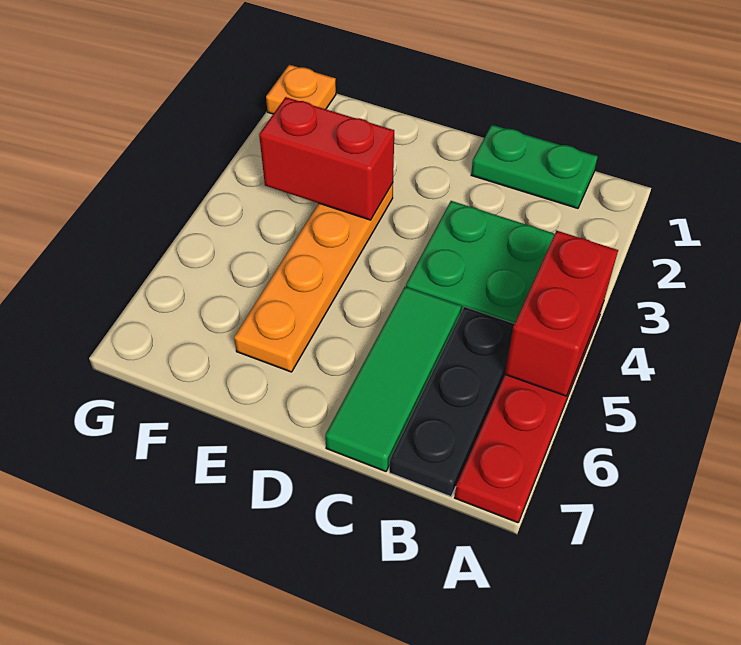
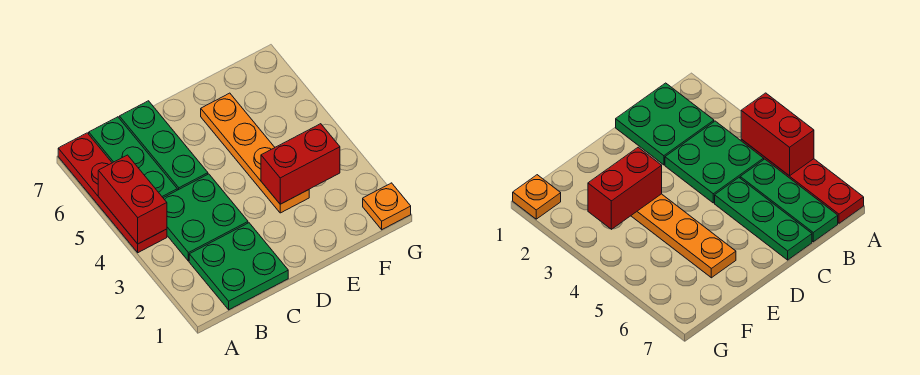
green plate B1:C1 level 1 -> green plate B1:C2 level 1
black plate B5:B7 level 1 -> green plate B5:B7 level 1
green tile C5:C7 level 1 -> green plate C5:C7 level 1

